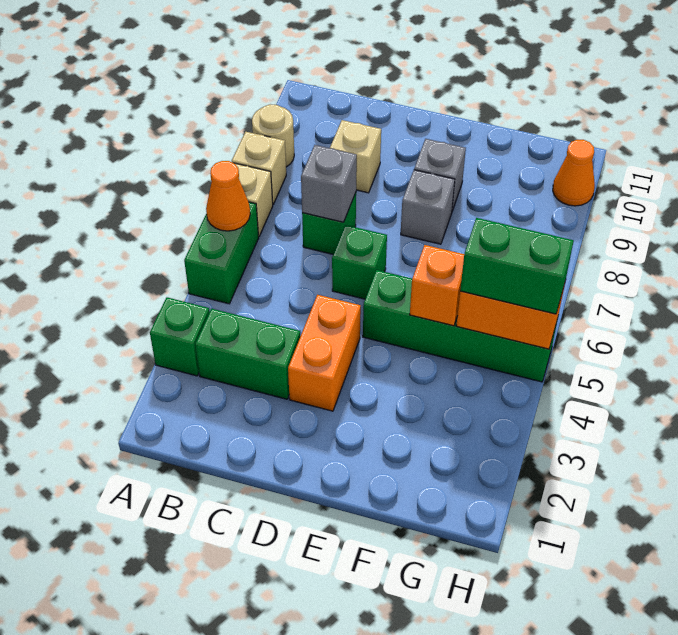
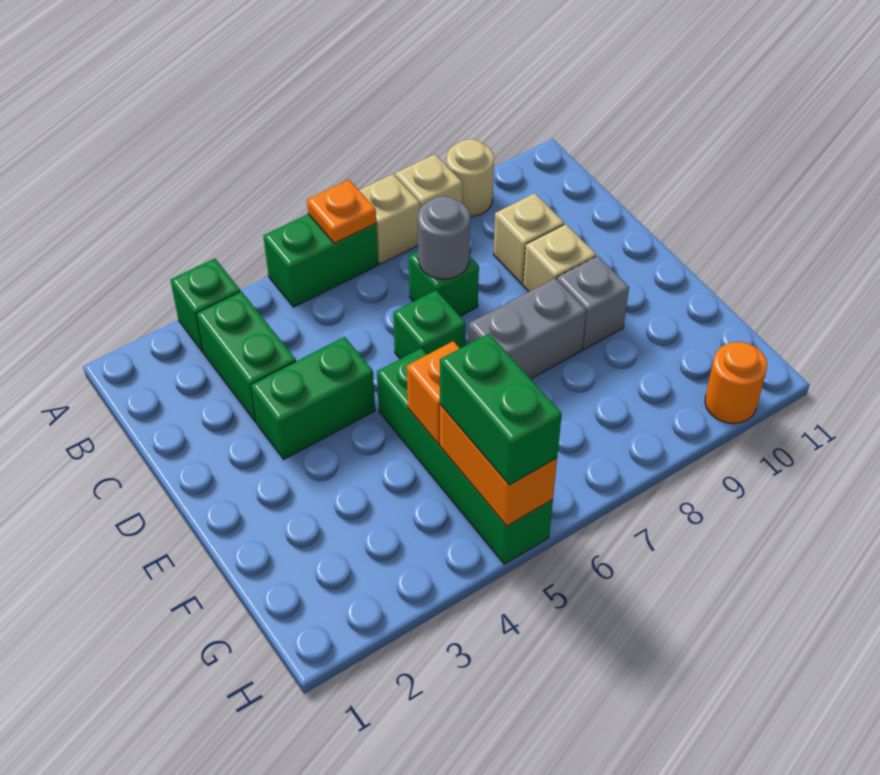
orange cone A6 level 2 -> orange plate A6 level 2
grey brick C7 level 2 -> grey round brick C7 level 2
orange brick D3:D4 level 1 -> green brick D3:D4 level 1
none -> tan brick D9 level 1
grey brick E8 level 1 -> grey brick E7:E8 level 1
orange cone H10 level 1 -> orange round brick H10 level 1

